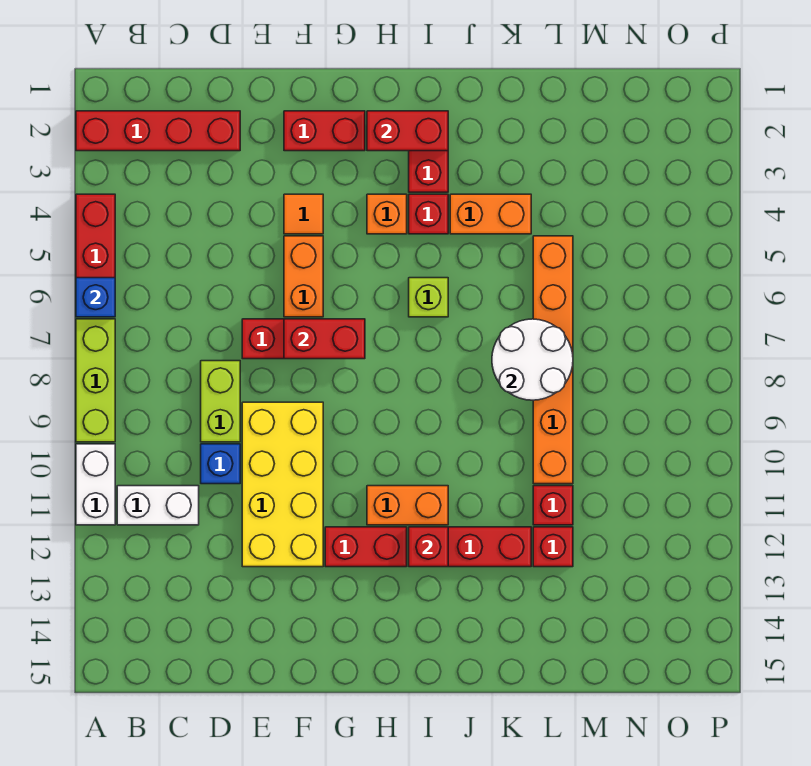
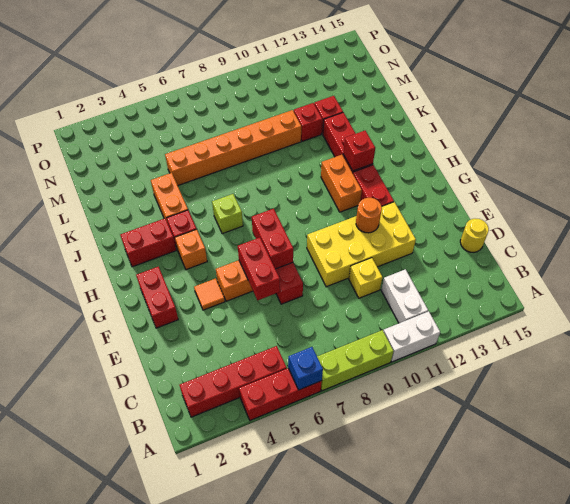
red brick A2:D2 level 1 -> red brick B2:B5 level 1
lime brick D8:D9 level 1 -> none
blue brick D10 level 1 -> yellow brick D10 level 1
none -> yellow round brick D15 level 1
none -> orange round brick F11 level 2
red brick H2:I2 level 2 -> red brick E6:F6 level 2
white round brick K7:L8 level 2 -> none

